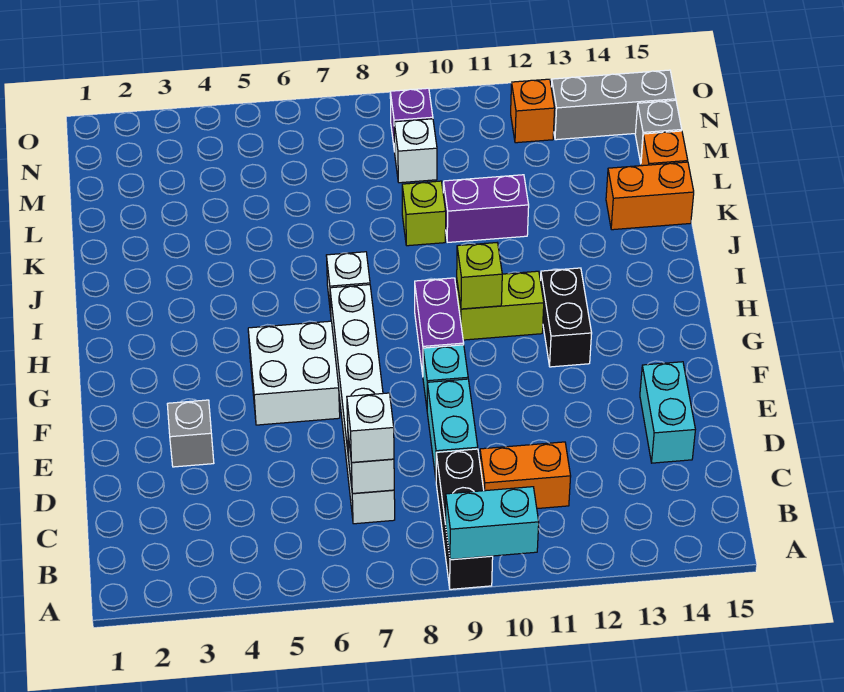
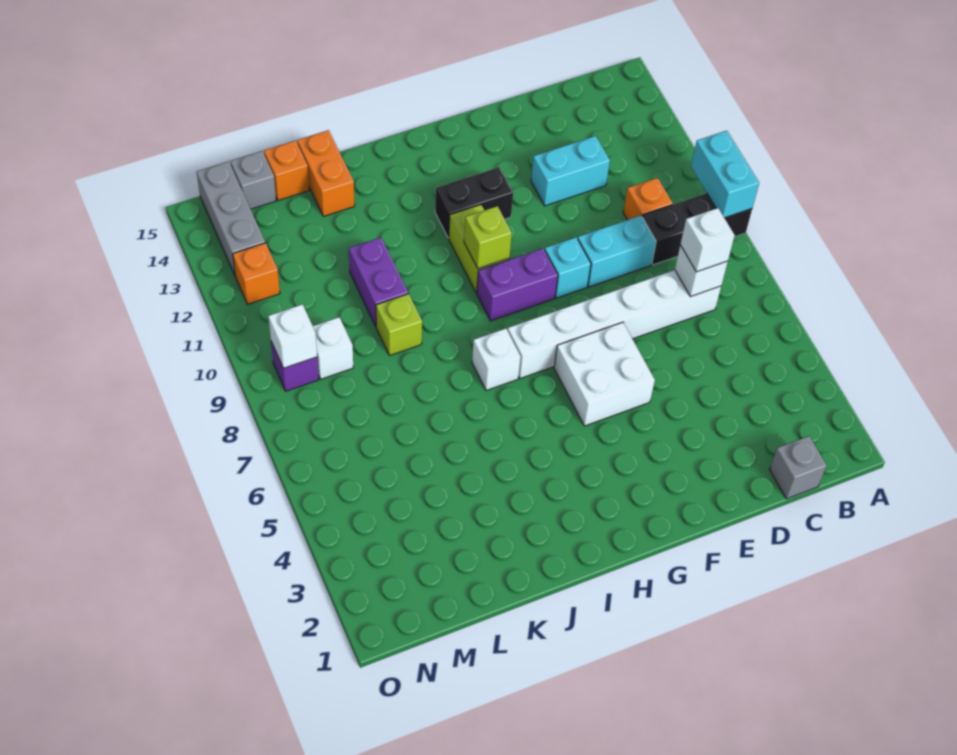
orange brick C10:C11 level 1 -> orange brick C10 level 1
cyan brick D14:E14 level 1 -> cyan brick D12:E12 level 1
grey brick E3 level 1 -> grey brick C1 level 1
none -> white brick N9 level 2

